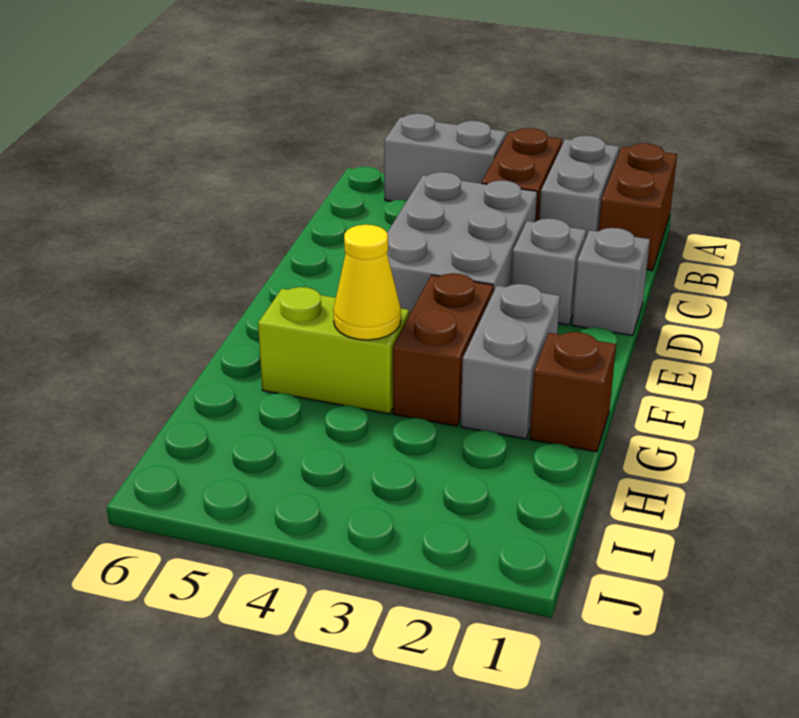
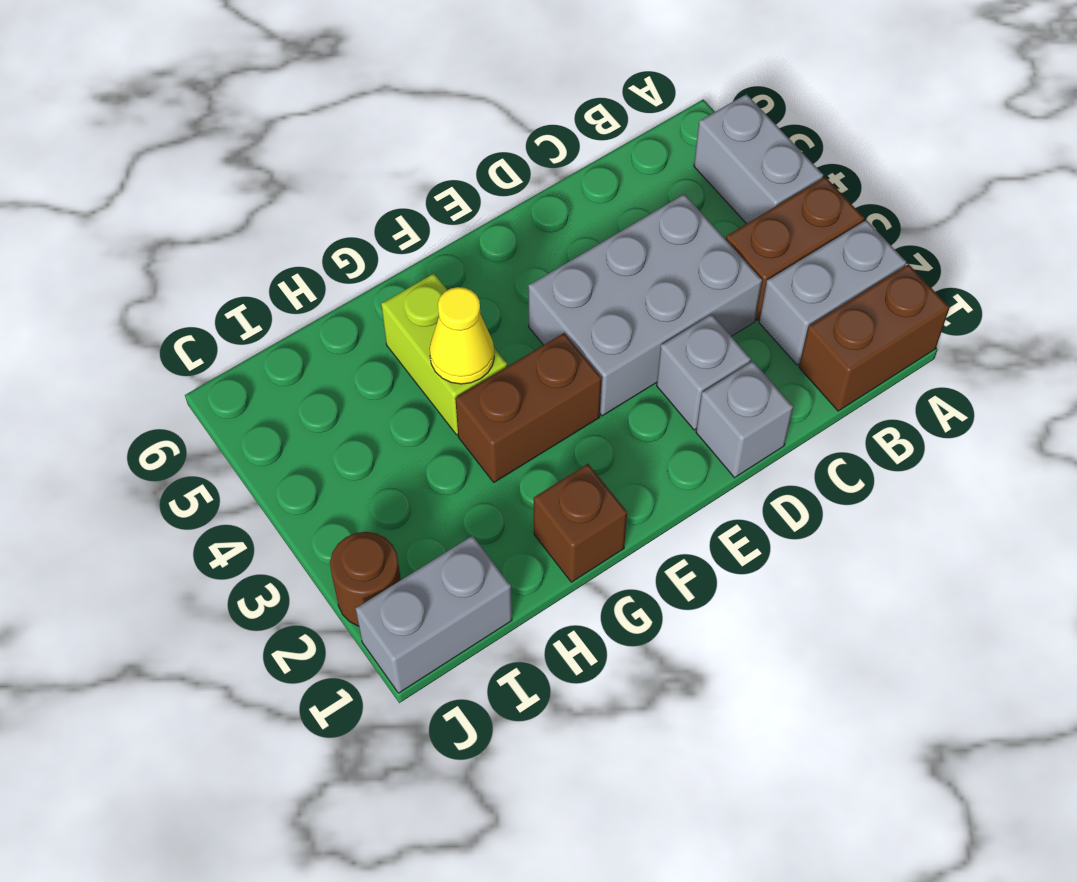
grey brick F2:G2 level 1 -> grey brick I1:J1 level 1
none -> brown round brick J2 level 1

